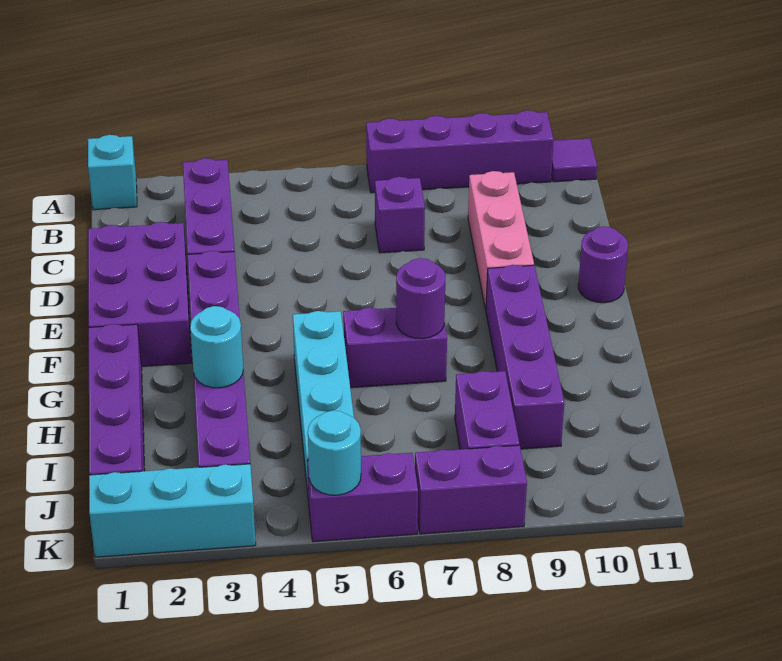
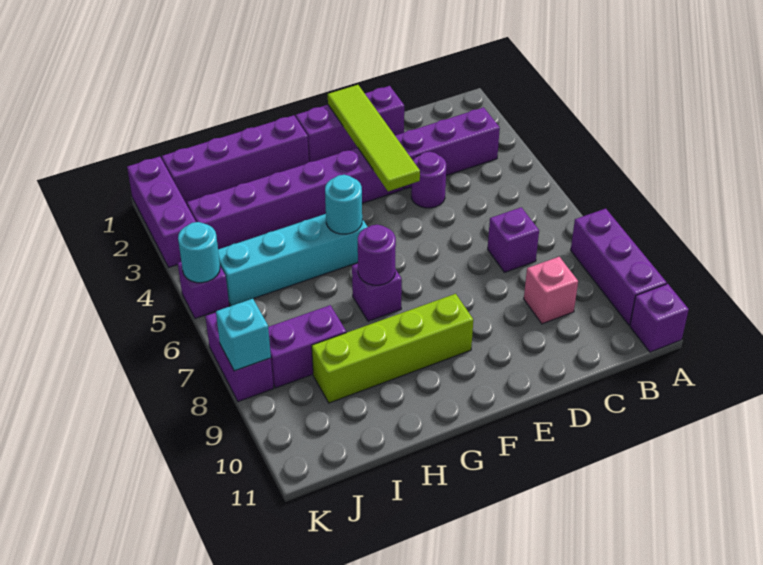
cyan brick A1 level 1 -> cyan brick K8 level 2
purple brick A7:A10 level 1 -> purple brick A8:A10 level 1
purple tile A11 level 1 -> purple brick A11 level 1
pink brick C9:E9 level 1 -> pink brick C9 level 1
purple brick D1:F2 level 1 -> purple brick D1:F1 level 1
none -> lime tile E1:E4 level 2
purple round brick E11 level 1 -> purple round brick D4 level 1
purple brick F9:I9 level 1 -> lime brick F9:I9 level 1
purple brick G6:G7 level 1 -> purple brick G7 level 1
cyan round brick H3 level 2 -> cyan round brick G5 level 2
cyan brick K1:K3 level 1 -> purple brick K1:K3 level 1
purple brick K5:K6 level 1 -> purple brick K5 level 1

